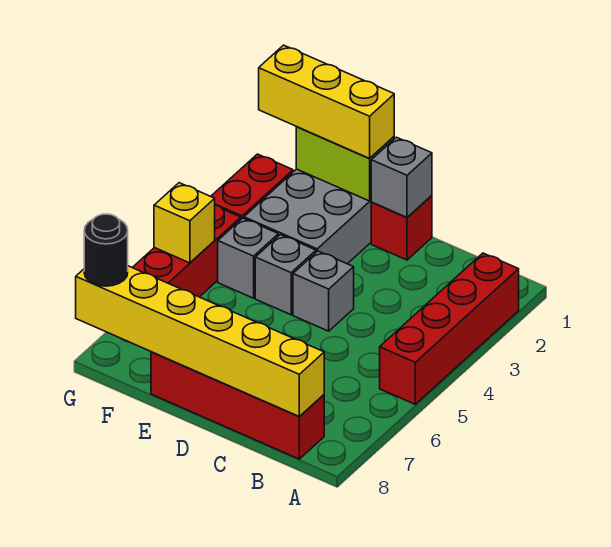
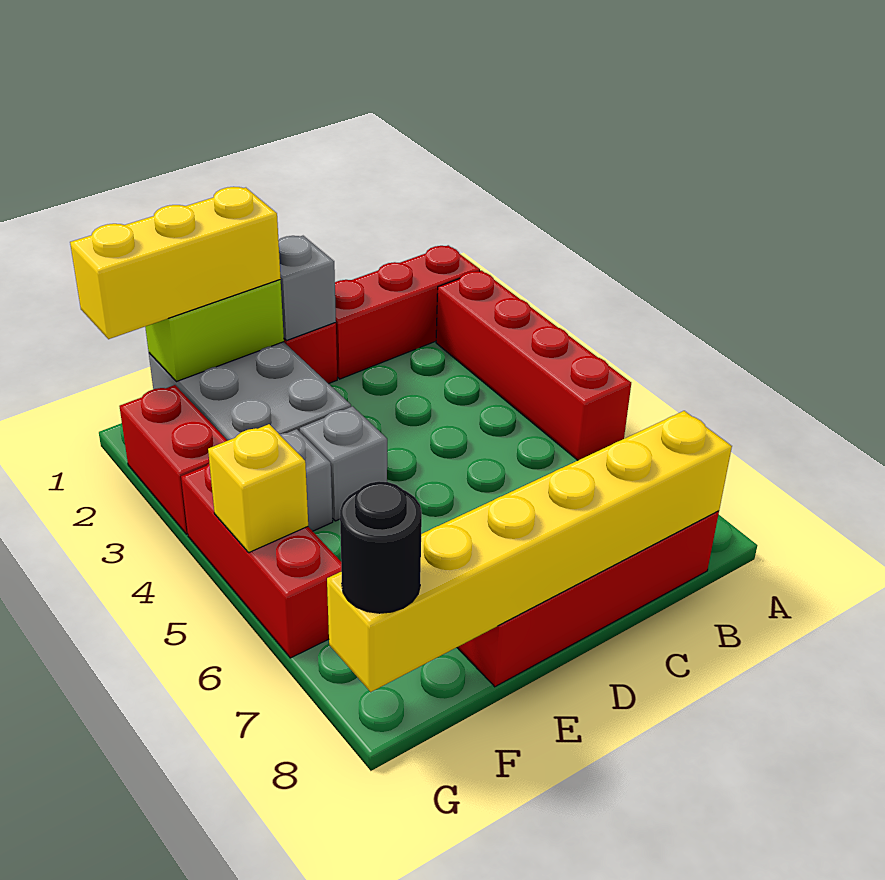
none -> red brick A1:C1 level 1
grey brick D4 level 1 -> none

